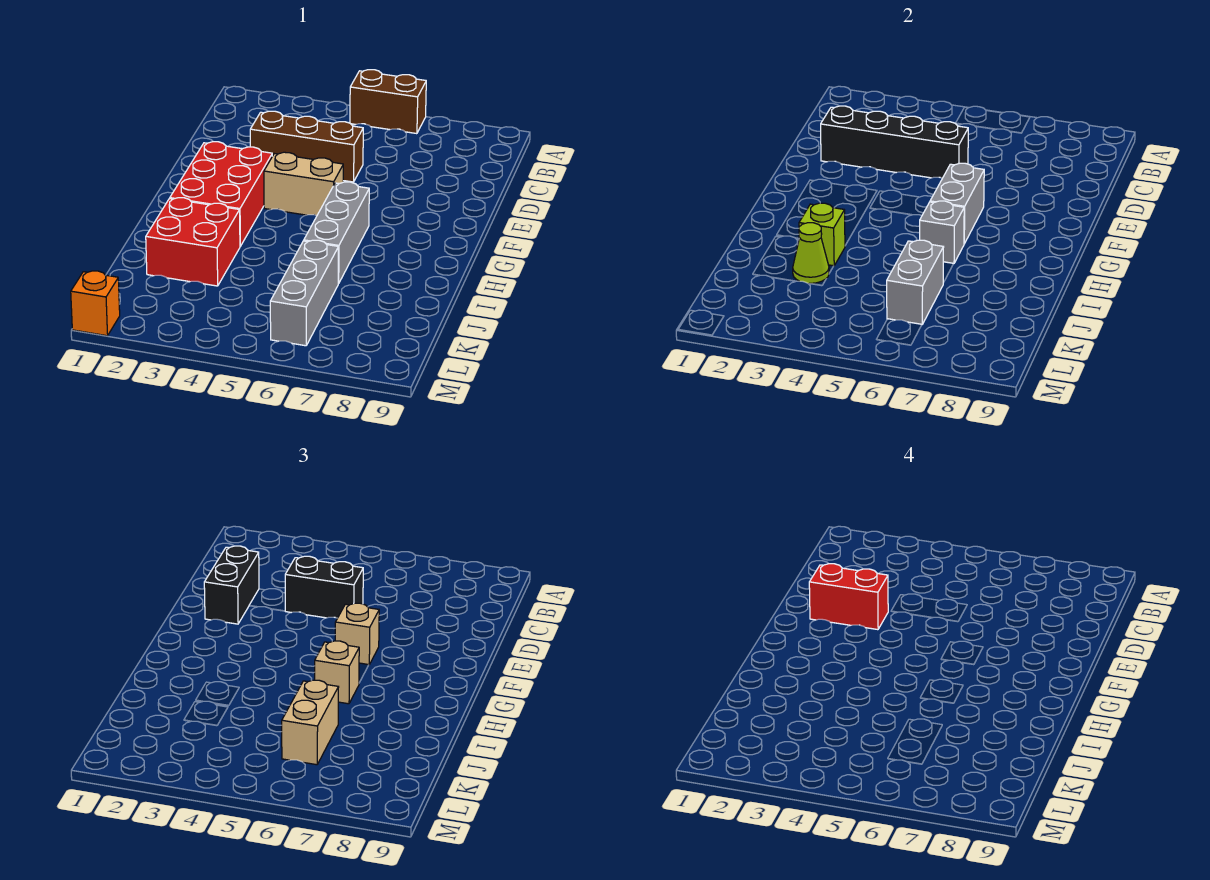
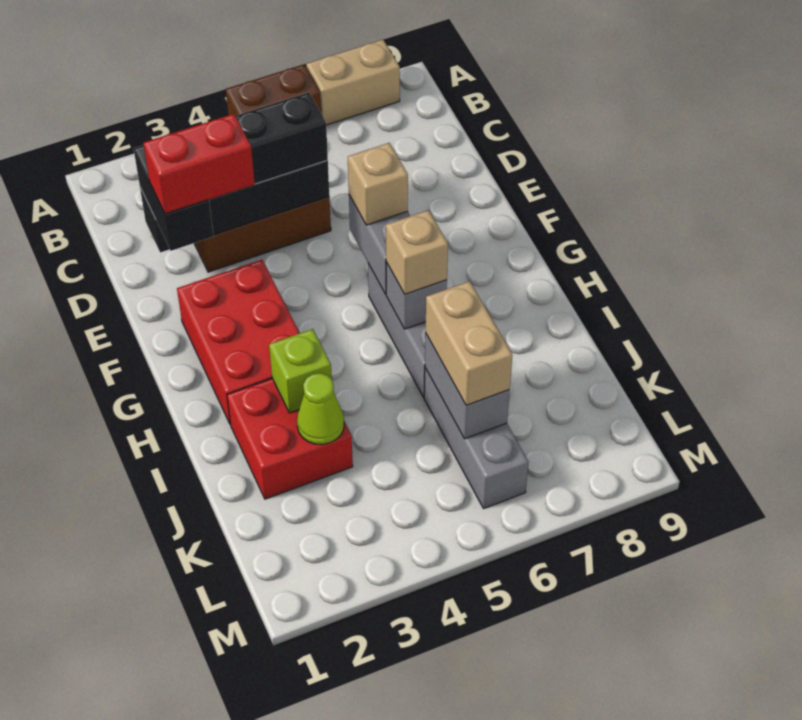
tan brick F4:F5 level 1 -> tan brick A7:A8 level 1
orange brick M1 level 1 -> none

